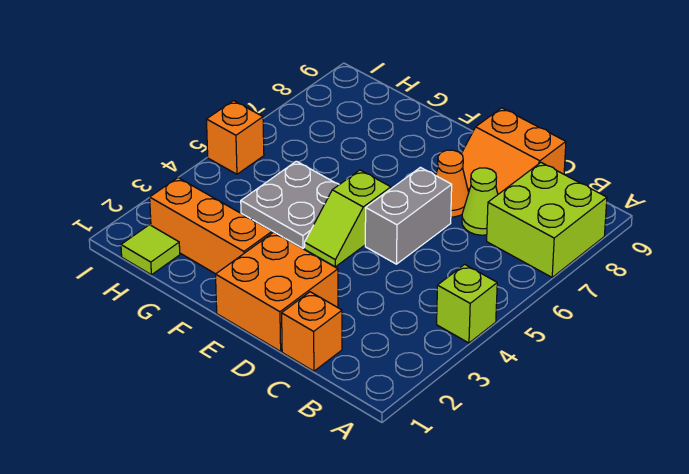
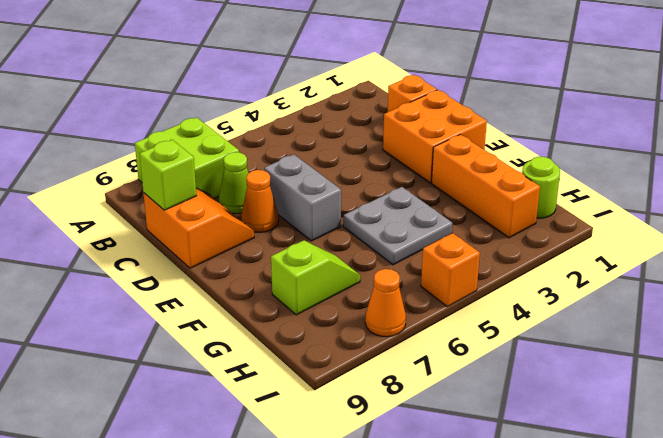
lime brick A4 level 1 -> lime brick C9 level 2
grey brick D5:D6 level 1 -> grey brick D6:E6 level 1
lime slope E4:E5 level 1 top 5 -> lime slope G7:G8 level 1 top 8
lime tile H1 level 1 -> lime round brick H1 level 1
none -> orange cone I7 level 1

